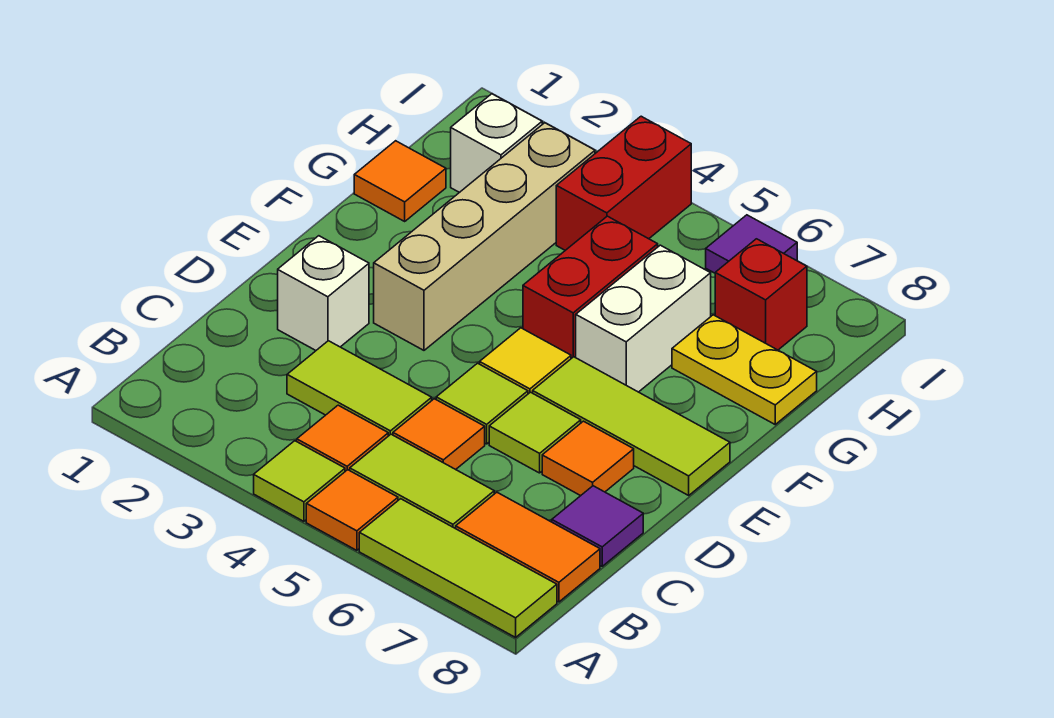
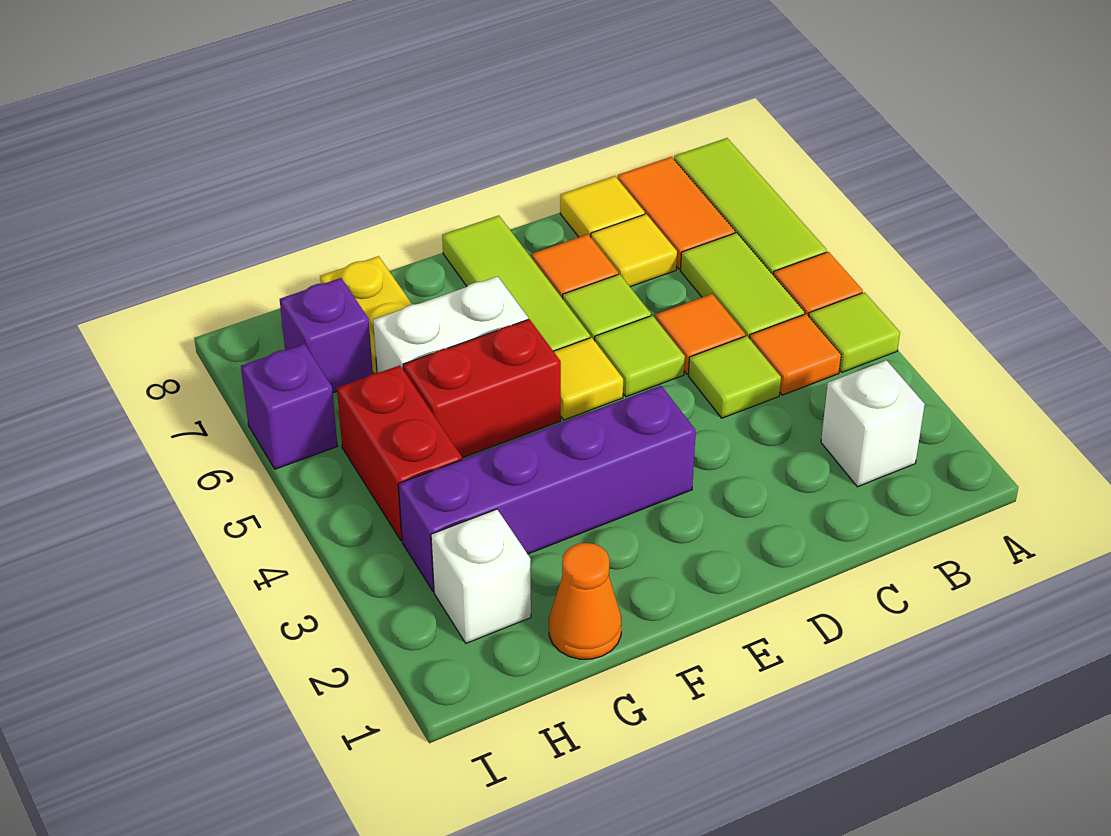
lime tile C3:C4 level 1 -> lime tile C4 level 1
none -> yellow tile C7 level 1
purple tile C8 level 1 -> yellow tile C8 level 1
white brick D2 level 1 -> white brick B2 level 1
tan brick E3:H3 level 1 -> purple brick E3:H3 level 1
orange tile G1 level 1 -> orange cone G1 level 1
red brick H4:I4 level 1 -> red brick H4:H5 level 1
red brick H7 level 1 -> purple brick H7 level 1
purple tile I6 level 1 -> purple brick I6 level 1

